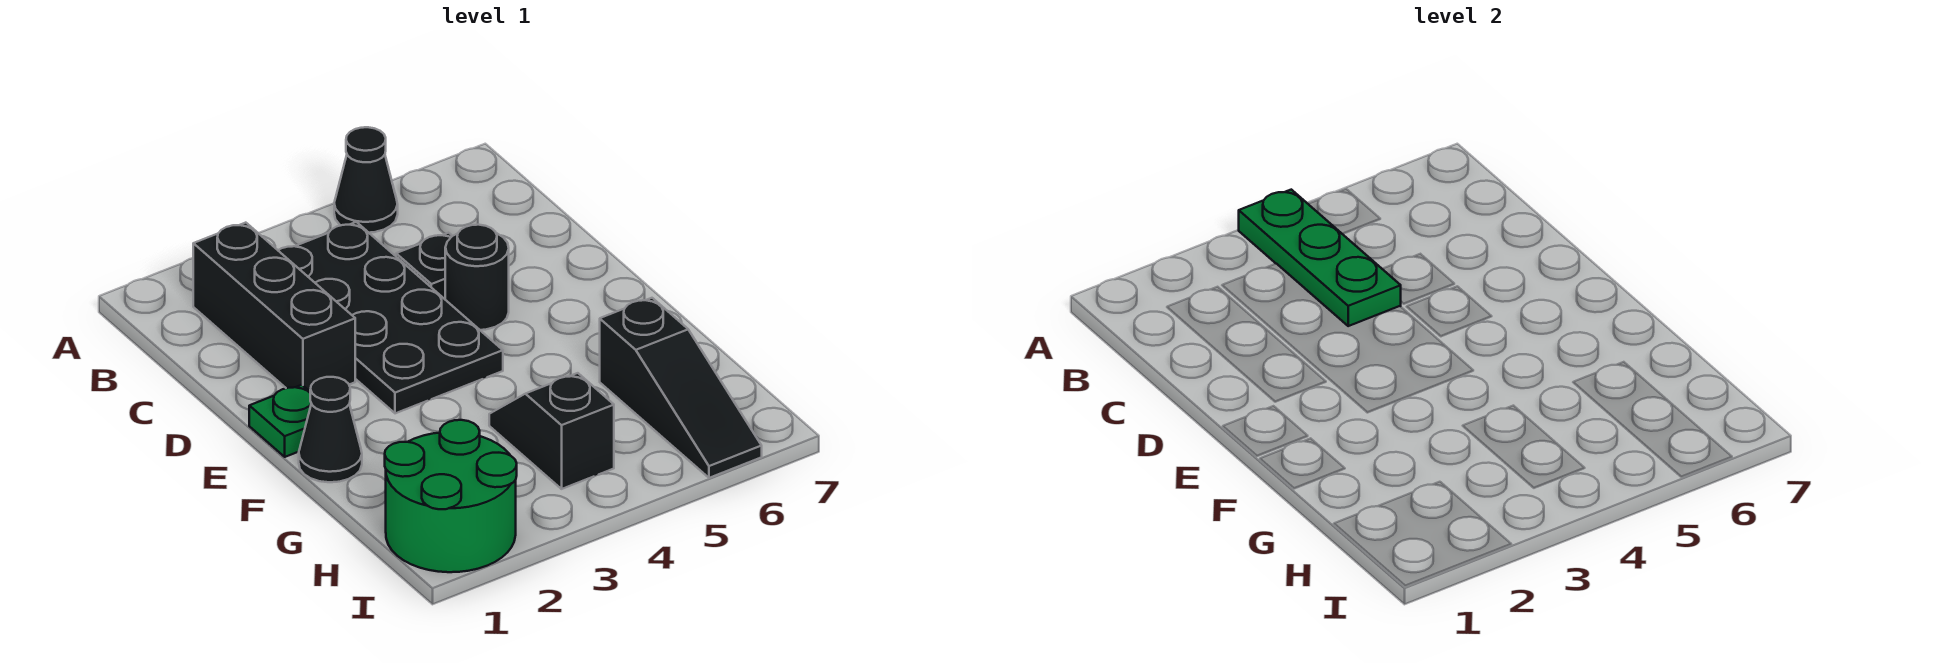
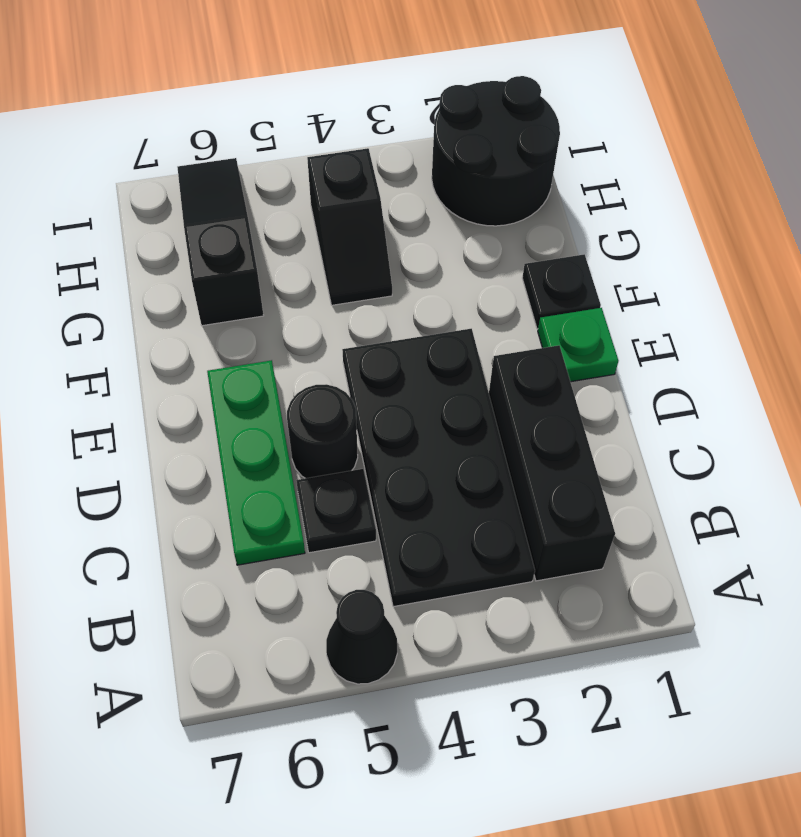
green plate A4:C4 level 2 -> green plate C6:E6 level 1
black cone F1 level 1 -> black plate F1 level 1
green round brick H1:I2 level 1 -> black round brick H1:I2 level 1

